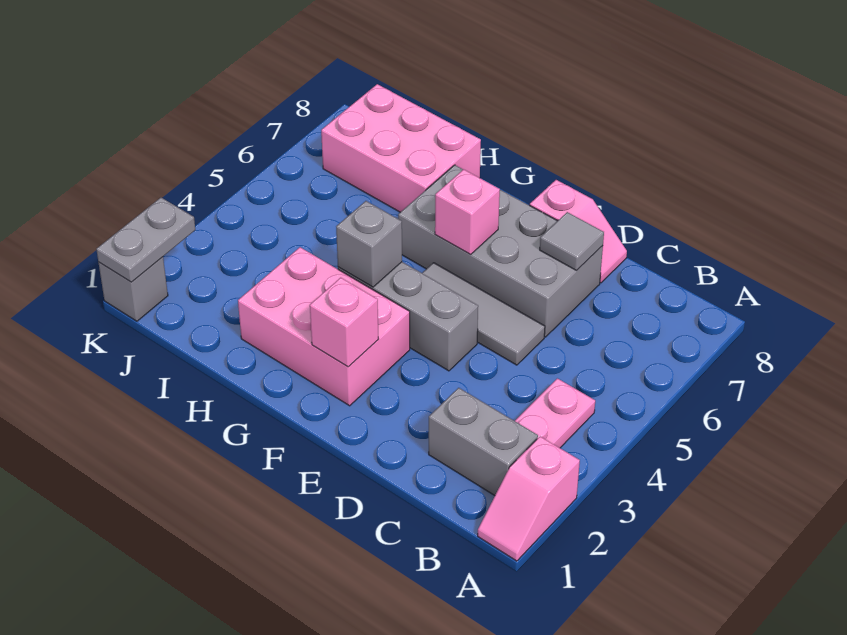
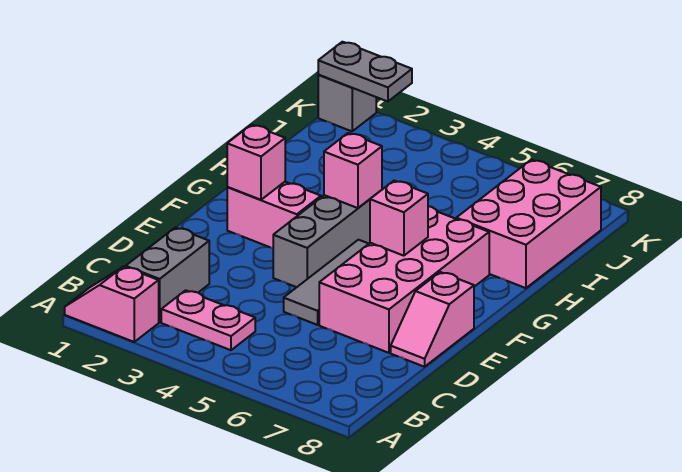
grey brick D6:G7 level 1 -> pink brick D6:G7 level 1
grey tile D7 level 2 -> none
pink brick F2:H3 level 1 -> pink brick F2:F3 level 1
grey brick G4 level 2 -> pink brick G4 level 2

